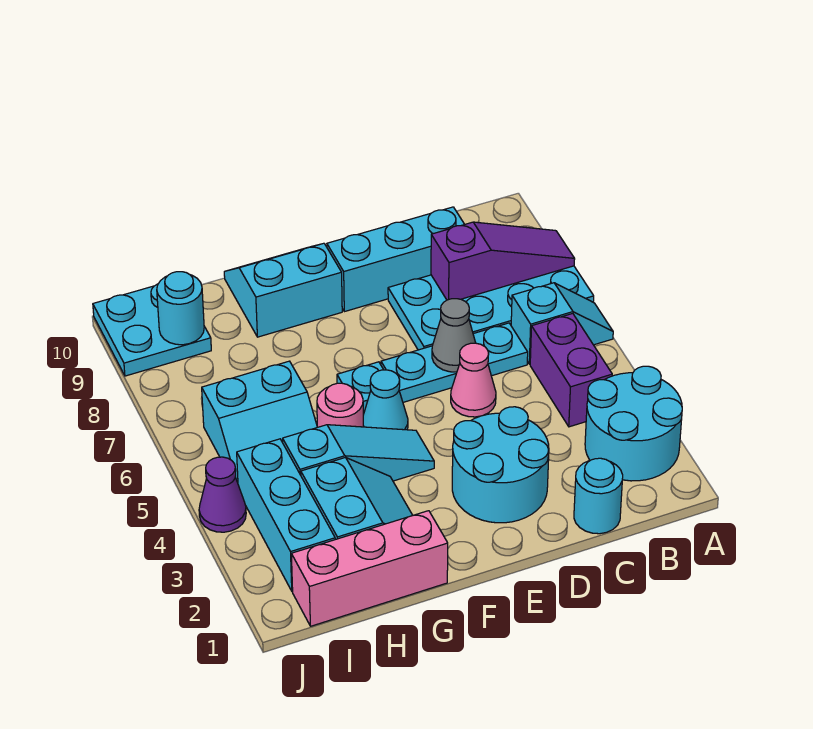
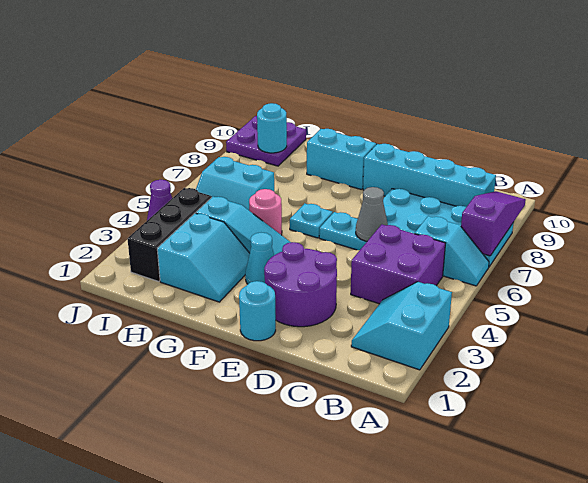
cyan round brick A2:B3 level 1 -> cyan slope A2:B3 level 1 top A
purple slope A8:C8 level 2 top C -> purple slope A7:A9 level 2 top 7
purple brick B4:B5 level 1 -> purple brick B4:C5 level 1
cyan round brick C1 level 1 -> cyan round brick E1 level 1
cyan brick C9:E9 level 1 -> cyan brick B9:E9 level 1
cyan round brick D2:E3 level 1 -> purple round brick D2:E3 level 1
pink cone D5 level 1 -> none
cyan cone F5 level 1 -> cyan cone F3 level 1
pink brick G1:I1 level 1 -> none
cyan brick I2:I4 level 1 -> black brick I2:I4 level 1
cyan plate I9:J10 level 1 -> purple plate I9:J10 level 1

